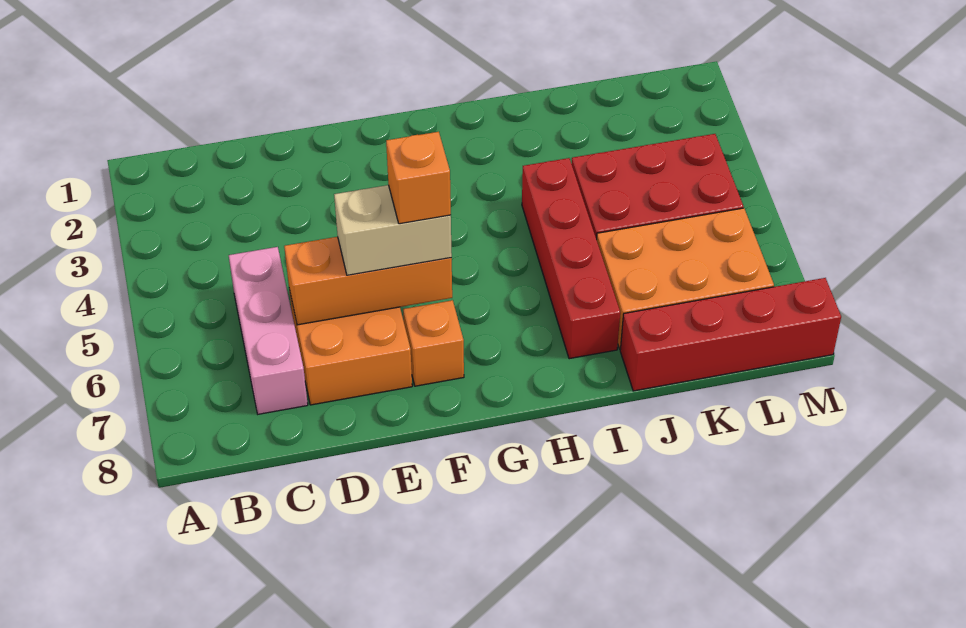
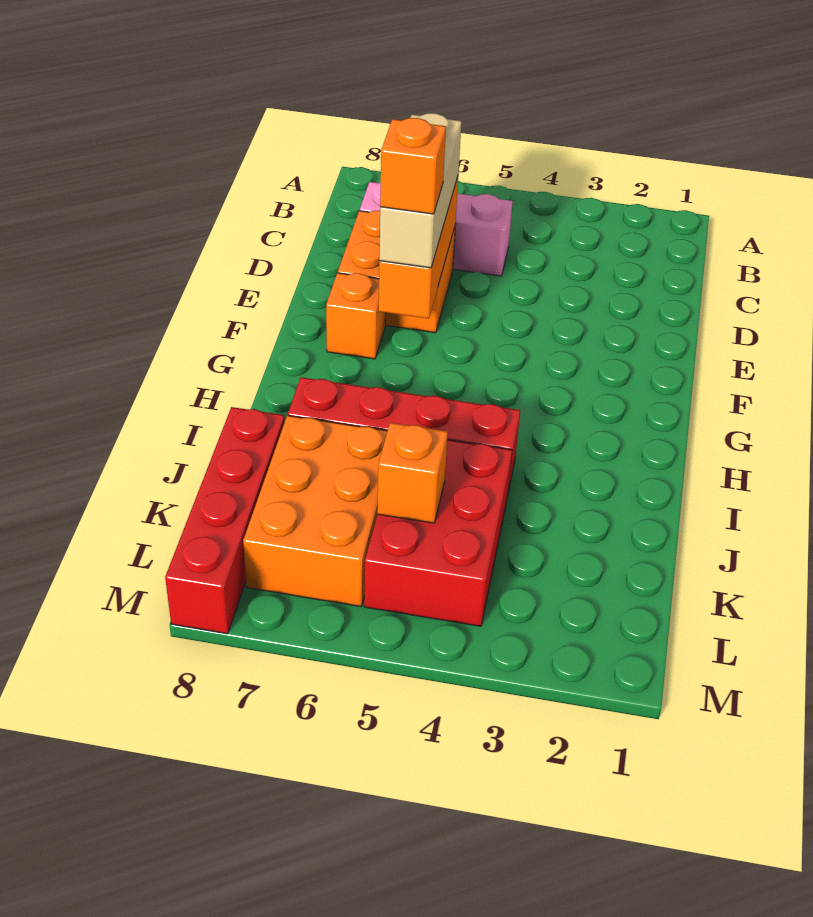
tan brick E6:F6 level 3 -> tan brick D6:F6 level 3
none -> orange brick K5 level 2

